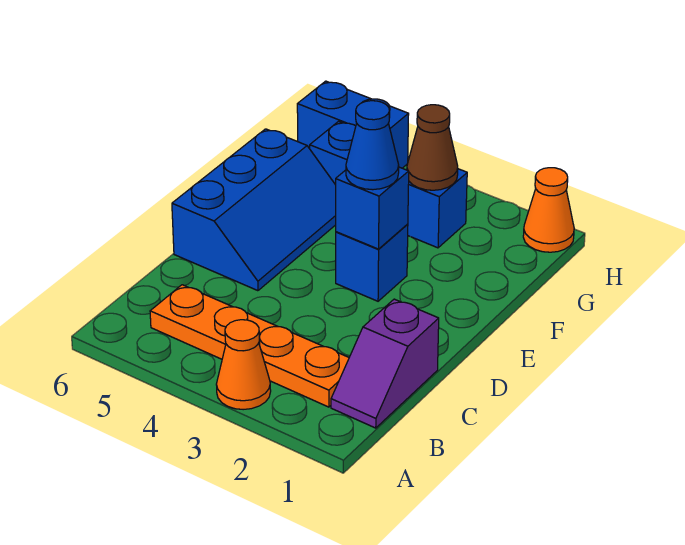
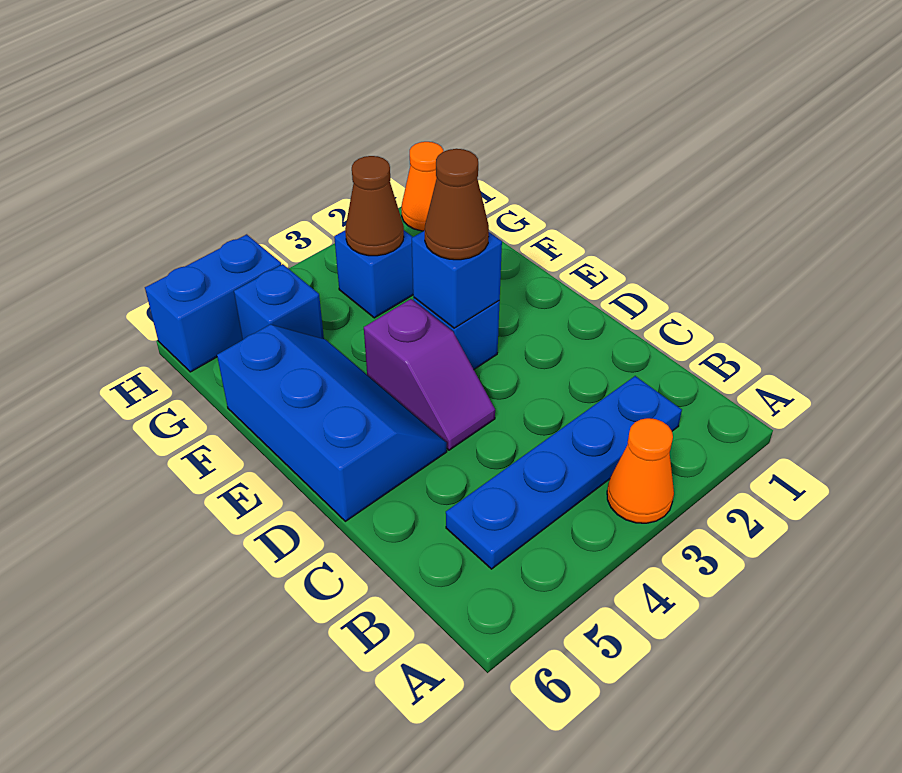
purple slope B1:C1 level 1 top C -> purple slope D4:E4 level 1 top E
orange plate B2:B5 level 1 -> blue plate B2:B5 level 1
blue cone E3 level 3 -> brown cone E3 level 3

